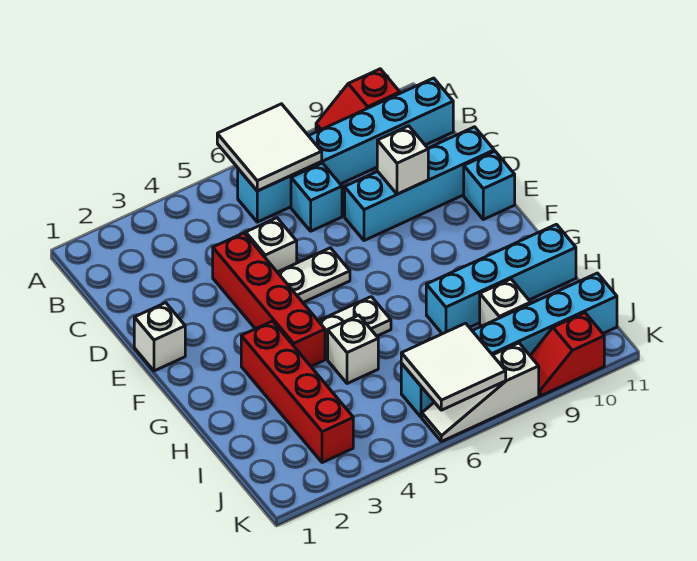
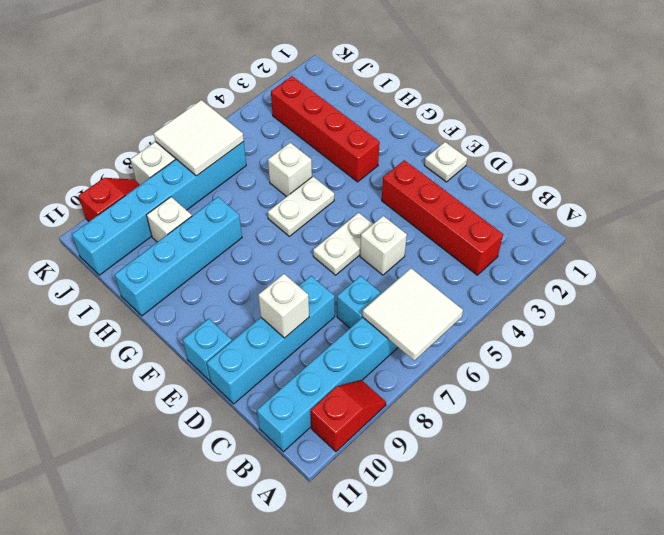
red brick D4:G4 level 1 -> red brick B3:E3 level 1
white brick E1 level 1 -> white plate E1 level 1

